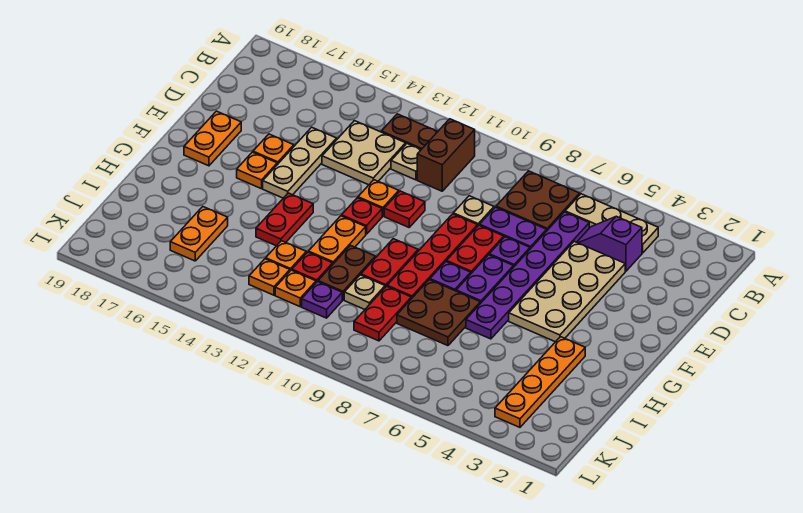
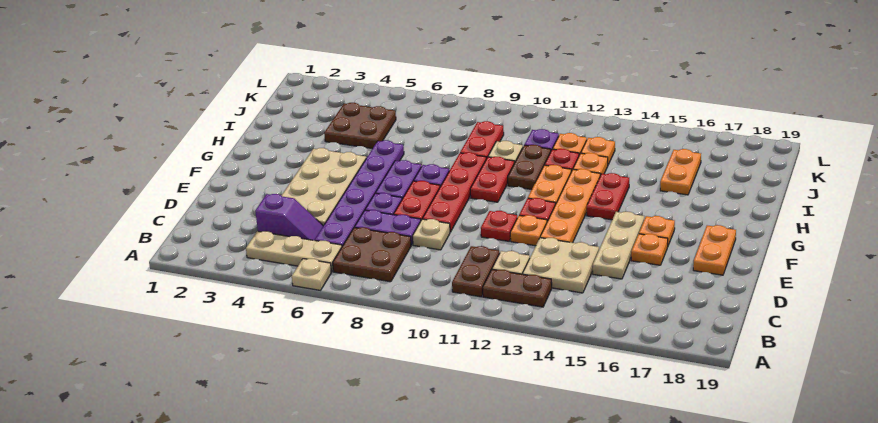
none -> tan plate A6 level 1
brown brick B11:C11 level 1 -> brown plate B11:C11 level 1
orange plate H3:K3 level 1 -> orange plate E13:H13 level 1
brown plate H7:I8 level 1 -> brown plate I4:J5 level 1

